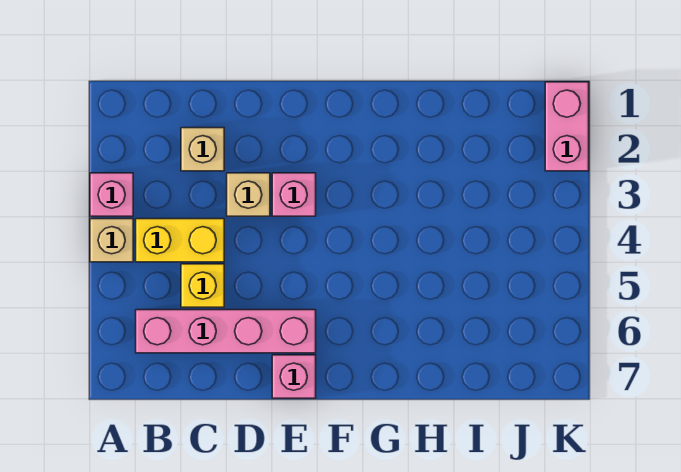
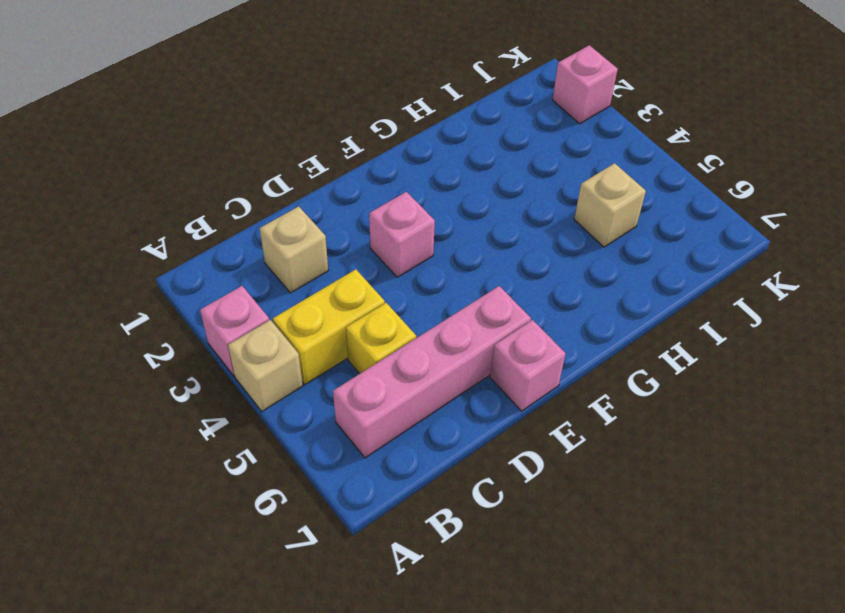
tan brick D3 level 1 -> tan brick I5 level 1
pink brick K1:K2 level 1 -> pink brick K2 level 1

